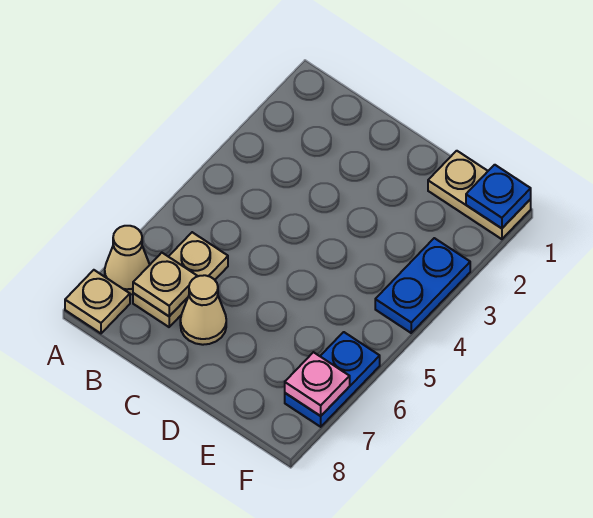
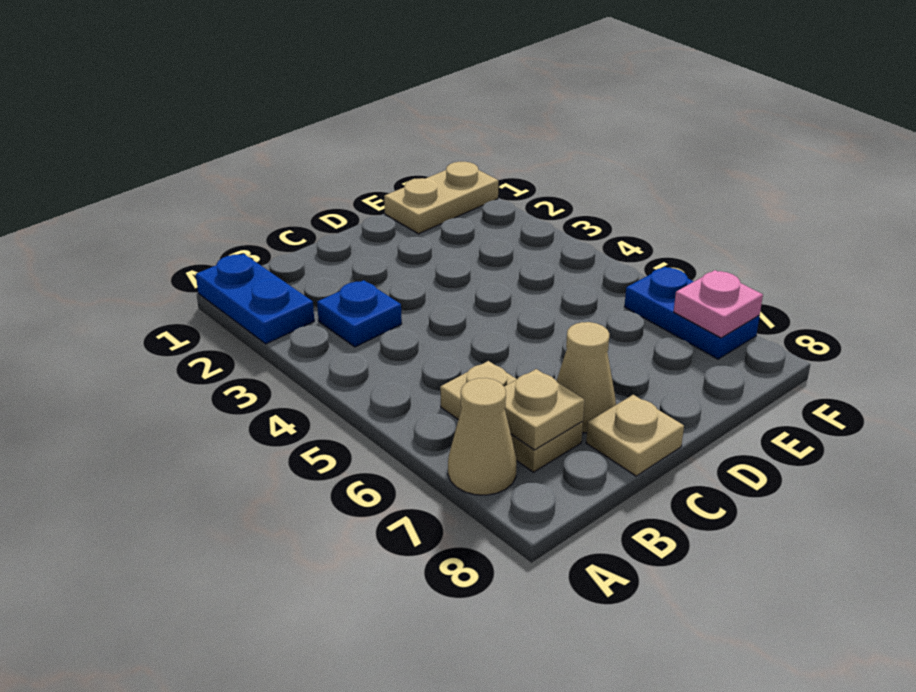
tan plate A8 level 1 -> tan plate C8 level 1
blue plate F1 level 2 -> blue plate B3 level 1
blue plate F3:F4 level 1 -> blue plate A1:A2 level 1

